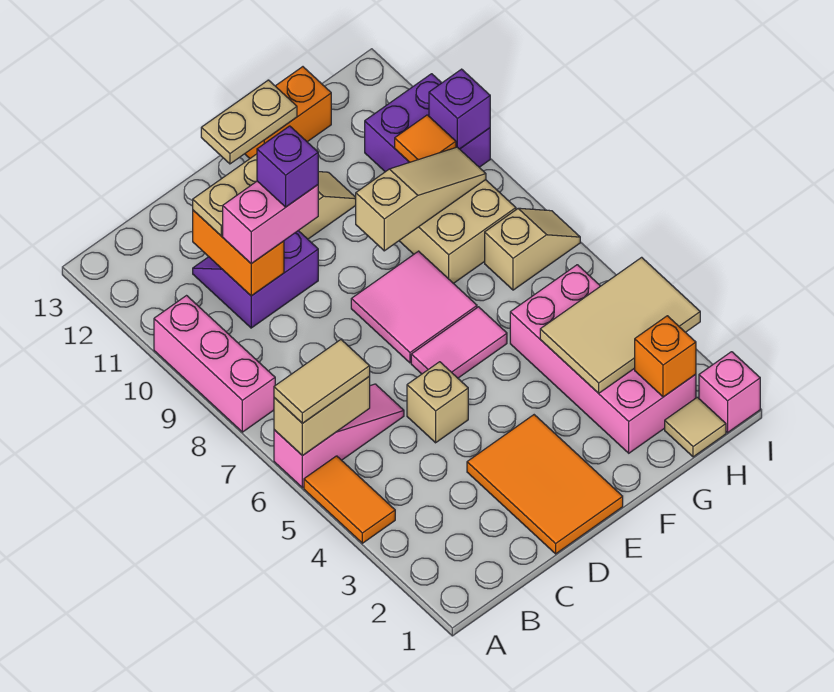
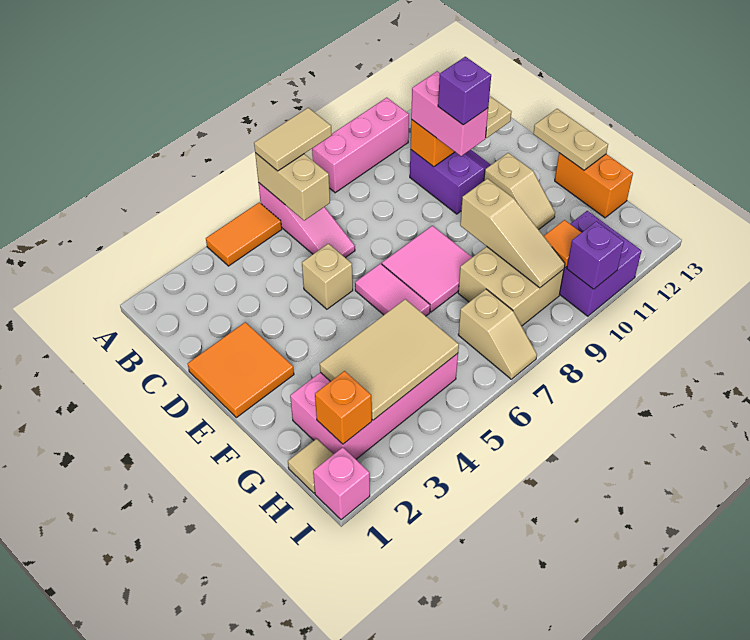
tan tile A6:B6 level 3 -> tan tile A6:A7 level 3
orange tile D1:E3 level 1 -> orange tile D1:E2 level 1
tan tile G3:I4 level 2 -> tan tile G3:H5 level 2

